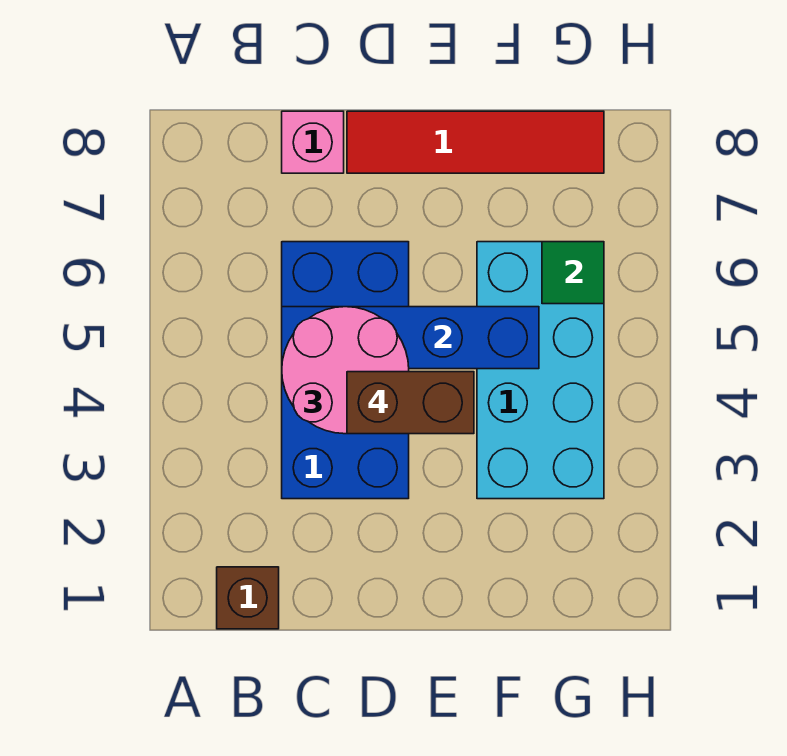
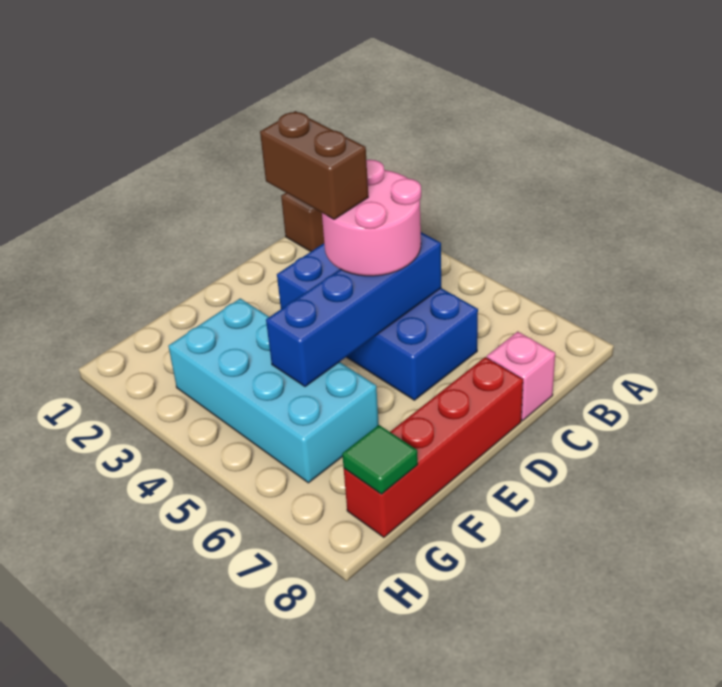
brown brick D4:E4 level 4 -> brown brick D3:D4 level 4
red tile D8:G8 level 1 -> red brick D8:G8 level 1
green tile G6 level 2 -> green tile G8 level 2

